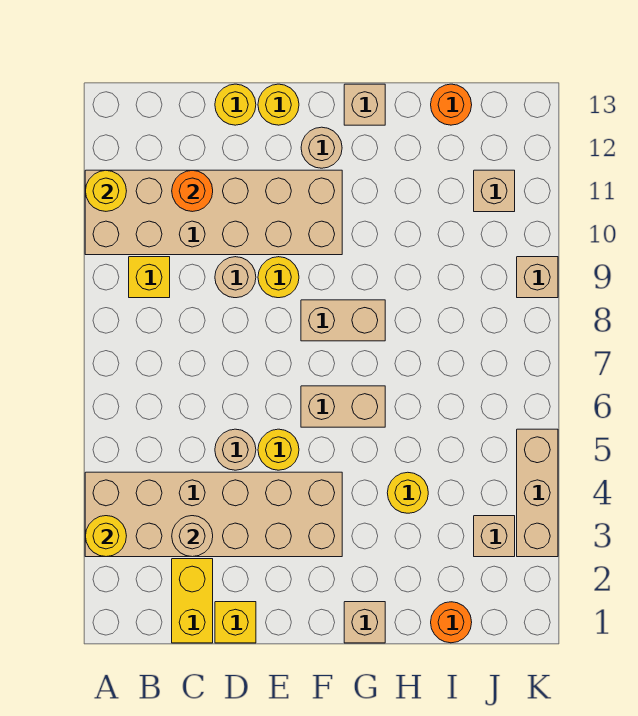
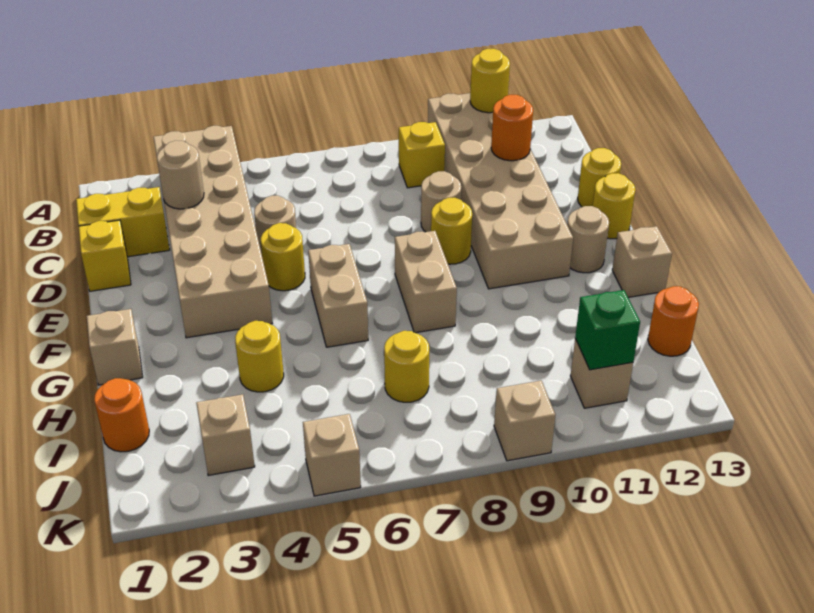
yellow round brick A3 level 2 -> yellow round brick I7 level 1
none -> green brick J11 level 2
tan brick K3:K5 level 1 -> tan brick K5 level 1

